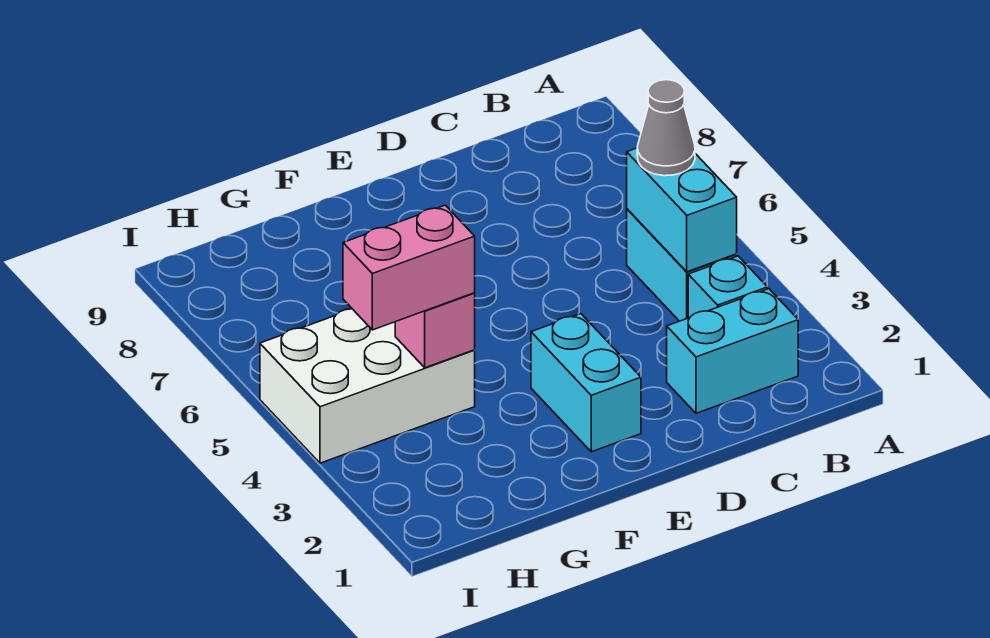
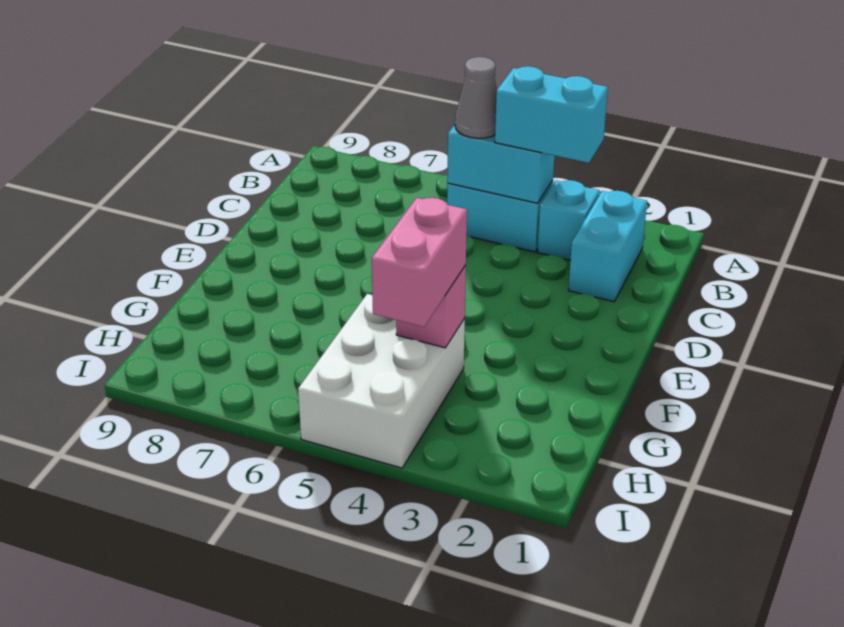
cyan brick E2:E3 level 1 -> cyan brick B3:B4 level 3

